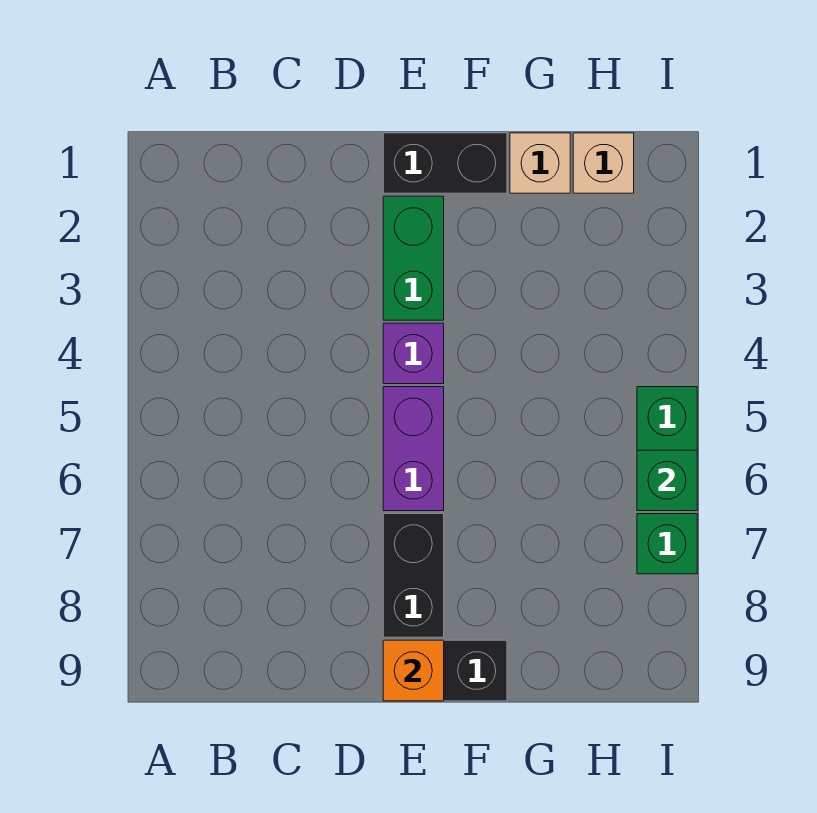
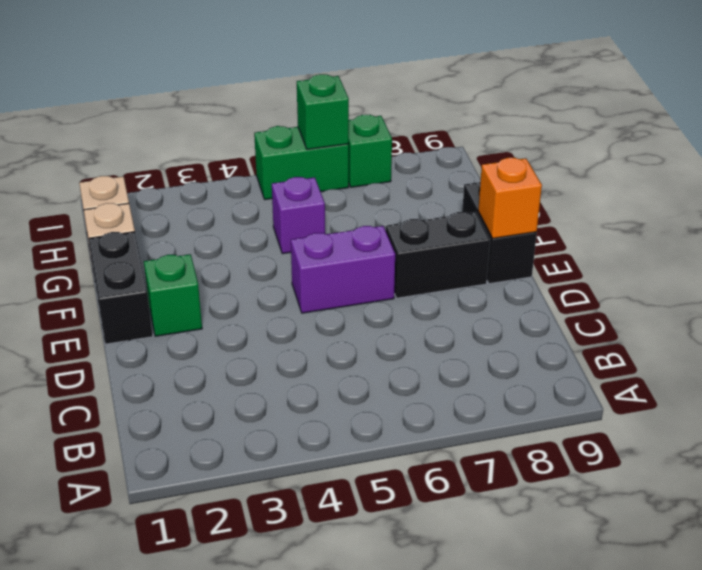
green brick E2:E3 level 1 -> green brick E2 level 1
purple brick E4 level 1 -> purple brick G5 level 1

